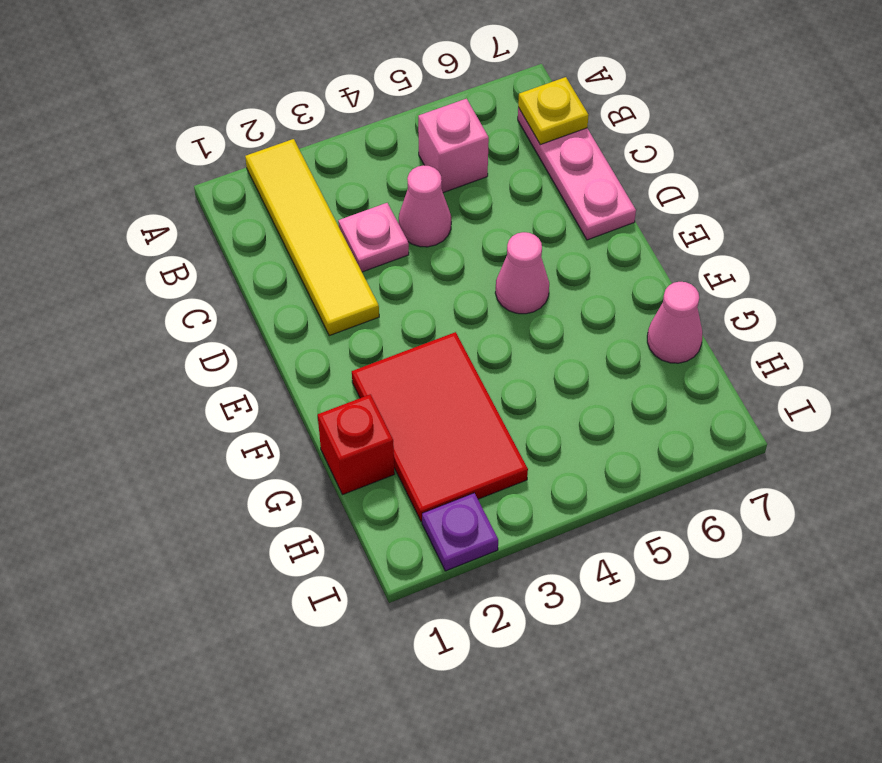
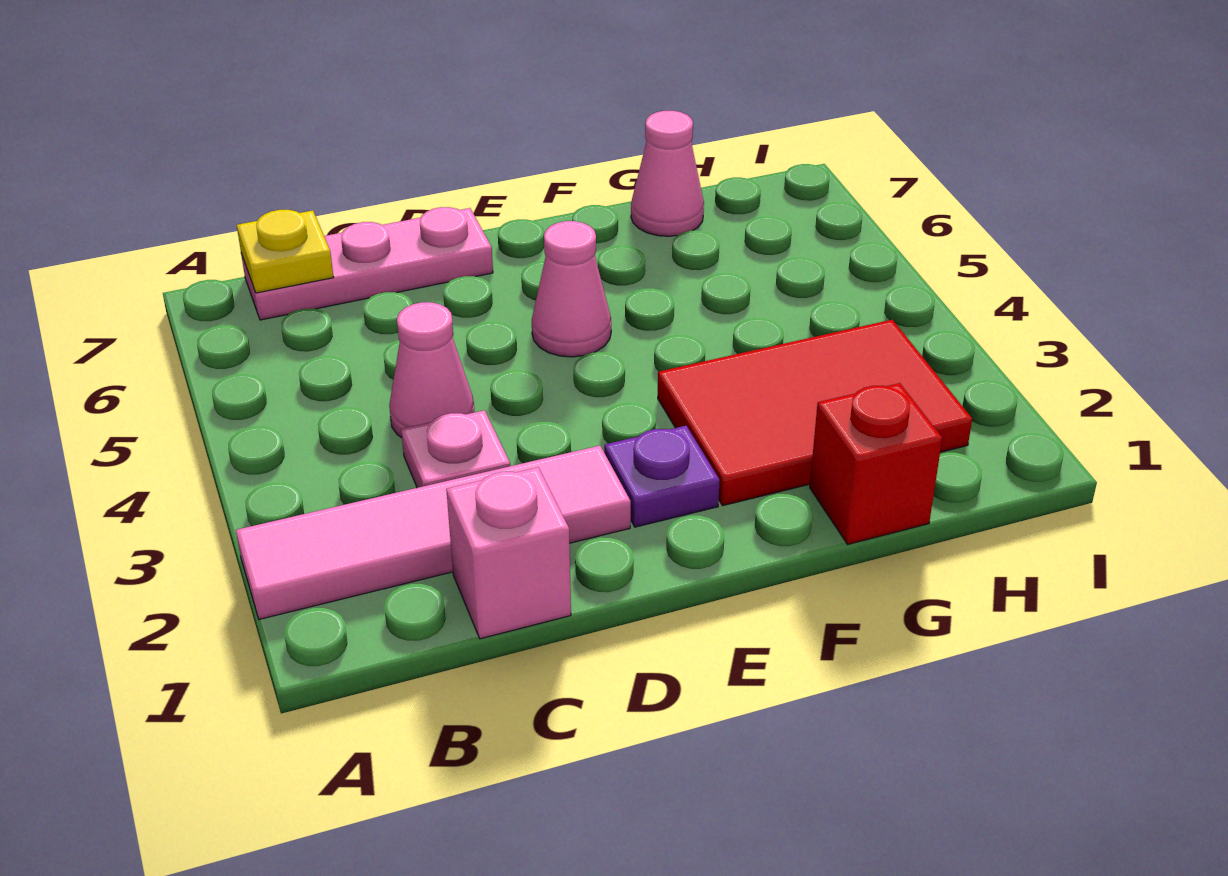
yellow tile A2:D2 level 1 -> pink tile A2:D2 level 1
pink brick B5 level 1 -> pink brick C1 level 1
purple plate I2 level 1 -> purple plate E2 level 1

